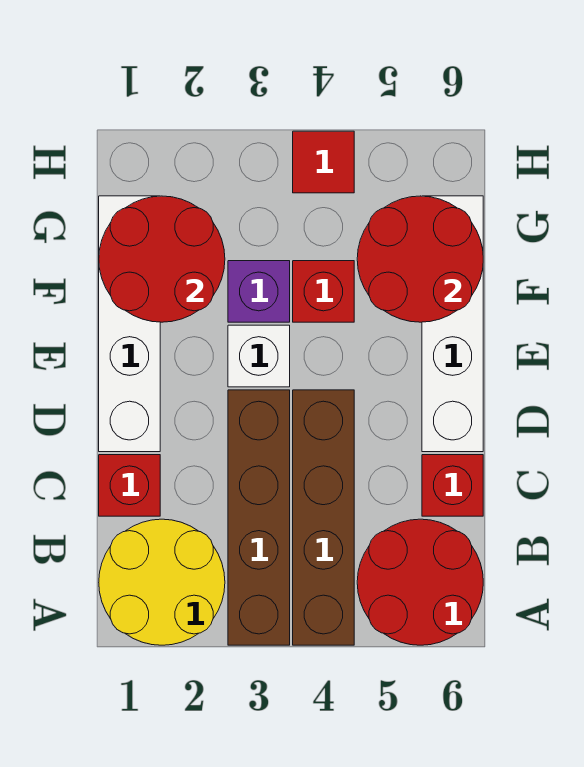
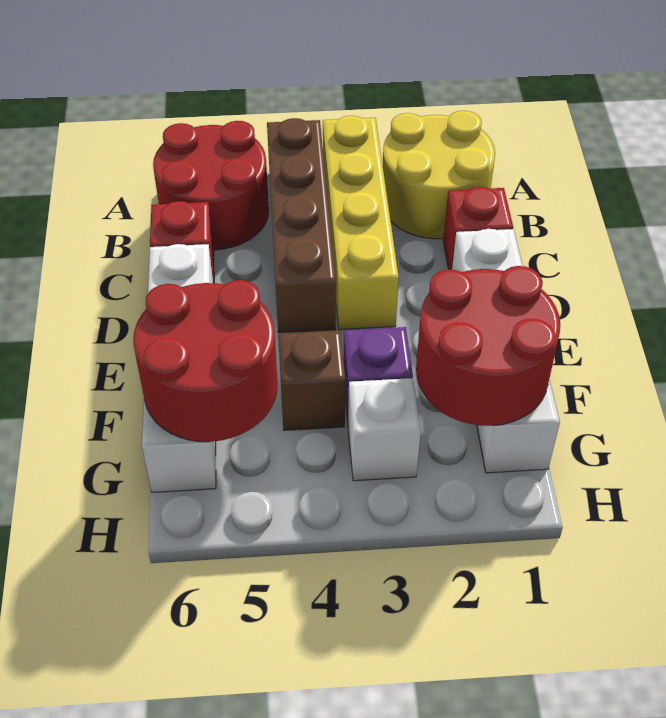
brown brick A3:D3 level 1 -> yellow brick A3:D3 level 1
white brick E3 level 1 -> white brick G3 level 1
red brick F4 level 1 -> brown brick F4 level 1
red tile H4 level 1 -> none

